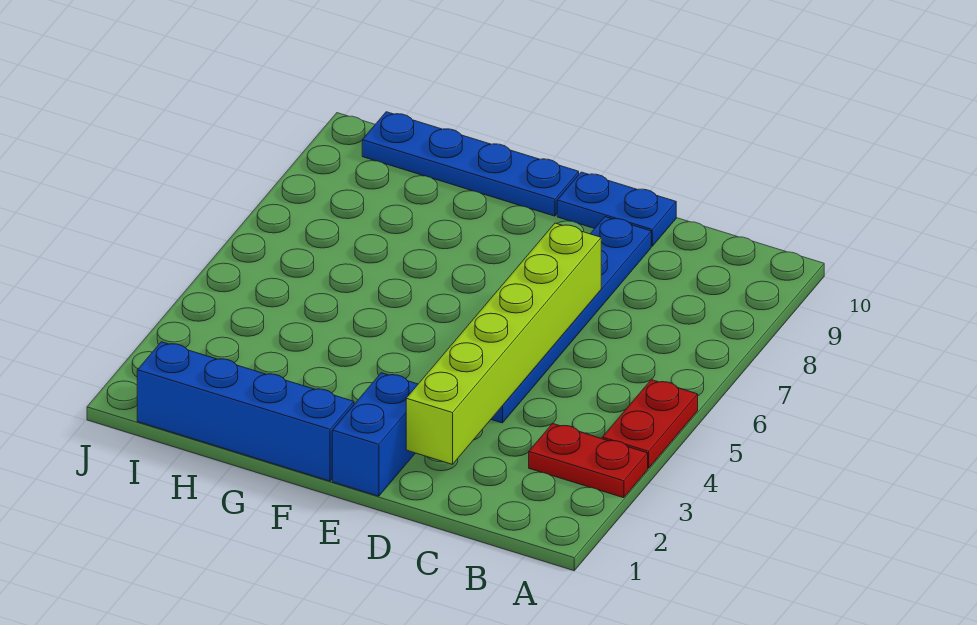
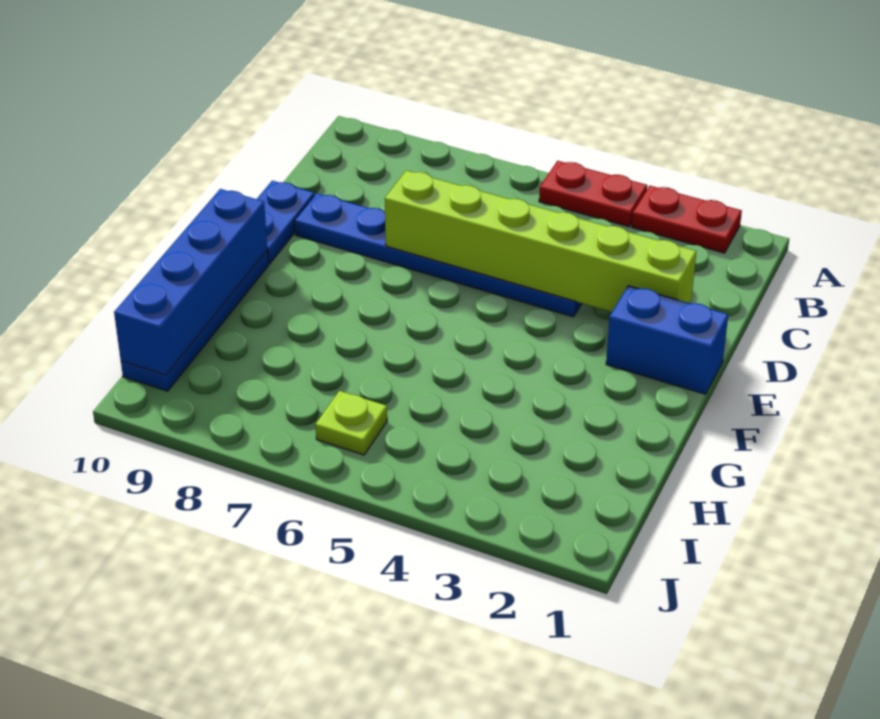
red plate A3:B3 level 1 -> red plate A2:A3 level 1
blue brick F1:I1 level 1 -> blue brick F10:I10 level 2
none -> lime plate I6 level 1

